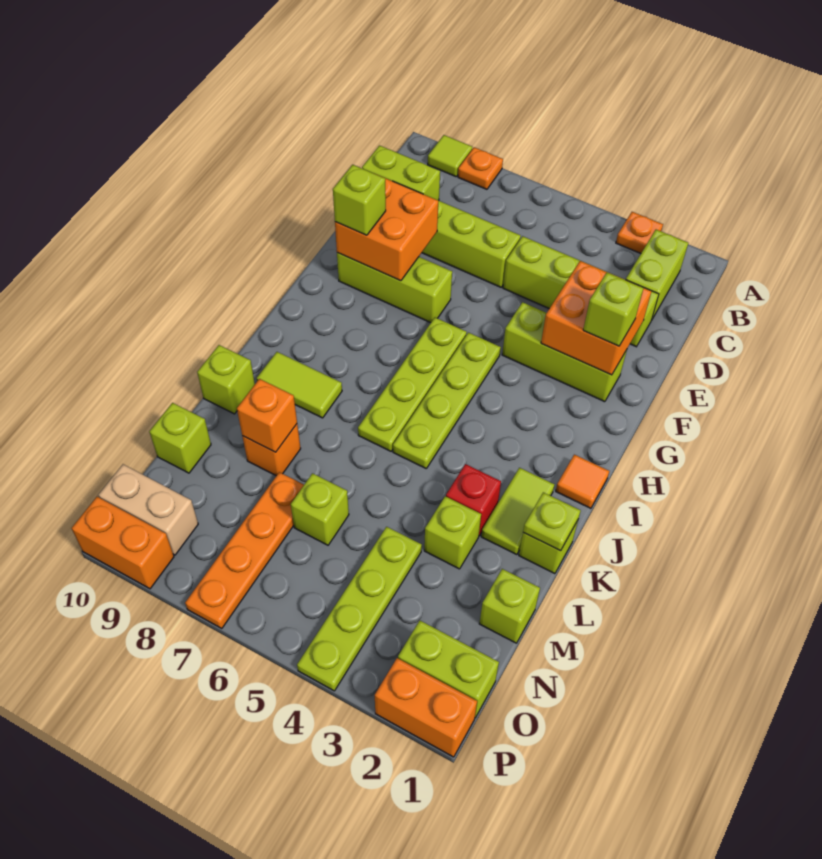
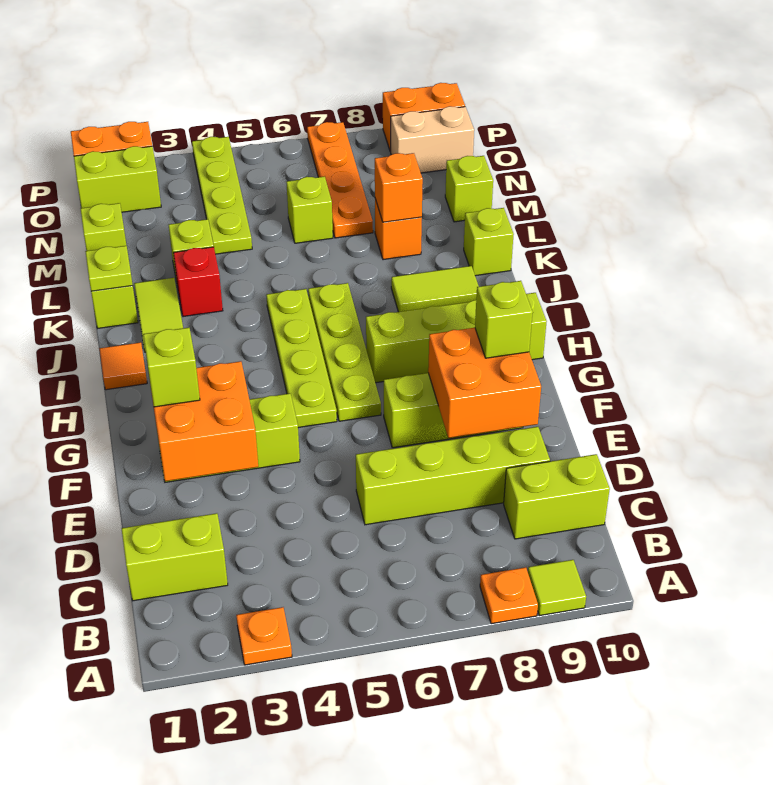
lime brick B2:C2 level 1 -> lime brick C1:C2 level 1
lime brick D2:D5 level 1 -> lime brick H7:H10 level 1

